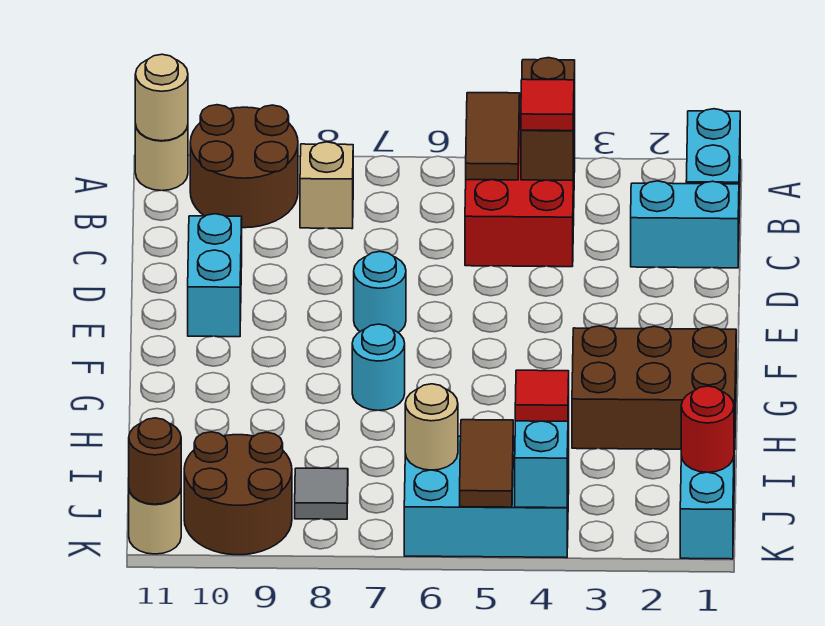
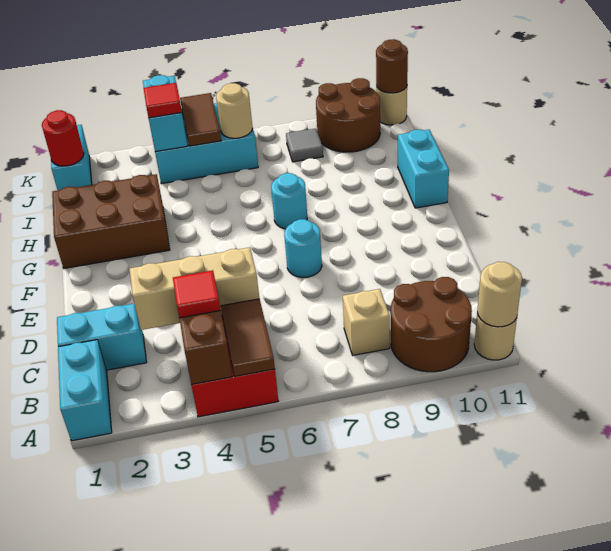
none -> tan brick C3:C5 level 2
cyan brick D10:E10 level 1 -> cyan brick G11:H11 level 1

